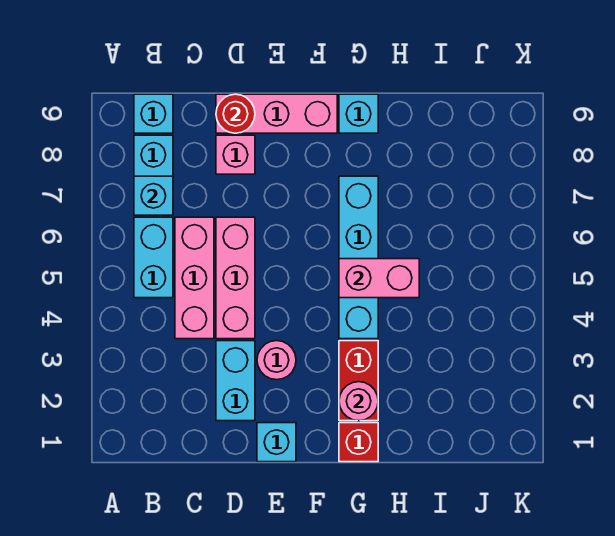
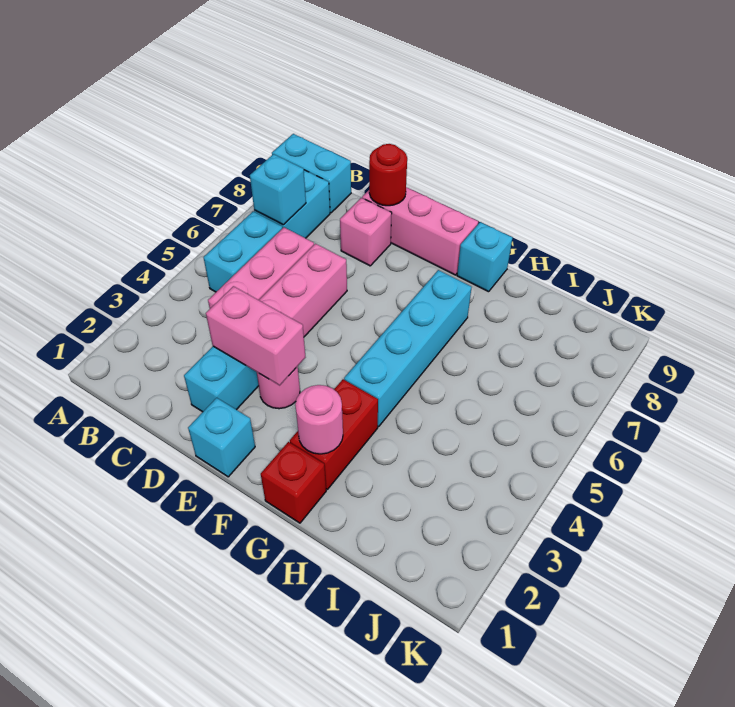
cyan brick B9 level 1 -> cyan brick A9:B9 level 1
pink brick G5:H5 level 2 -> pink brick D3:E3 level 2

